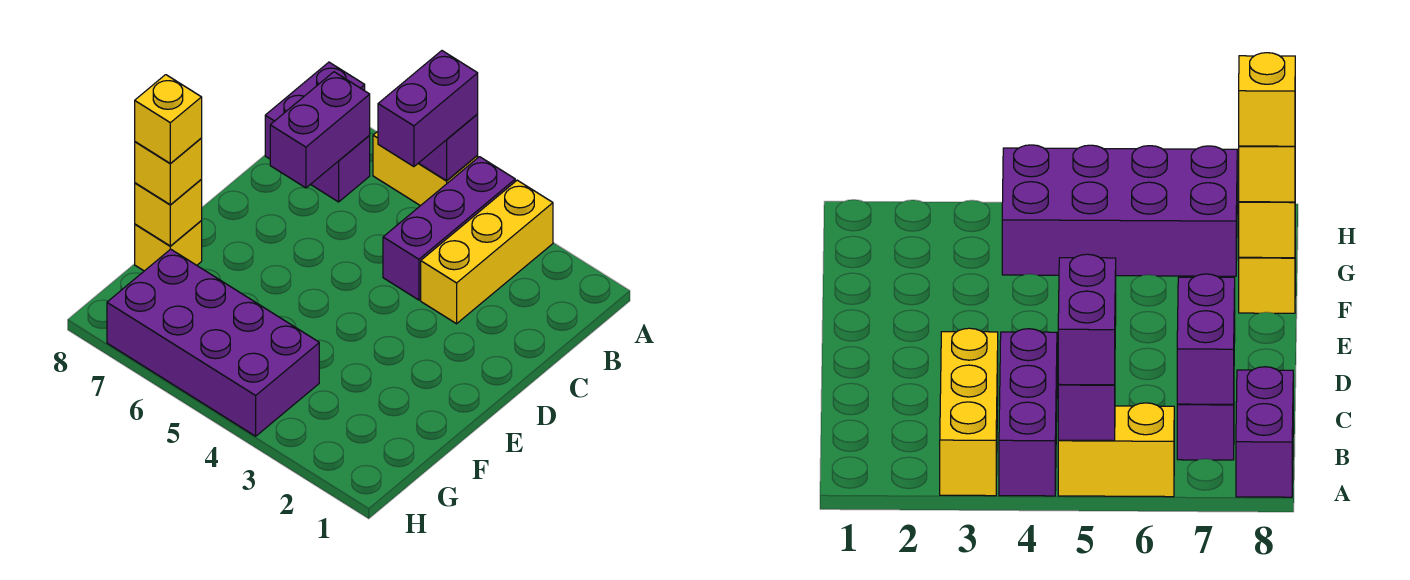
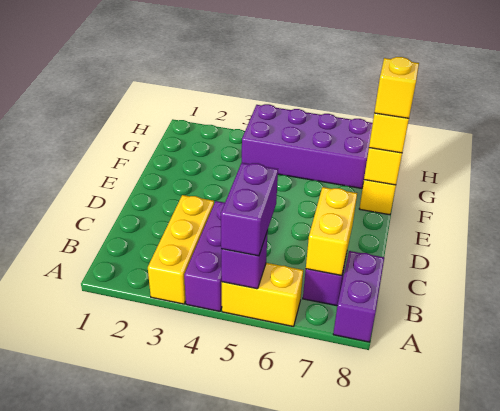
purple brick B7:C7 level 2 -> yellow brick B7:C7 level 2

